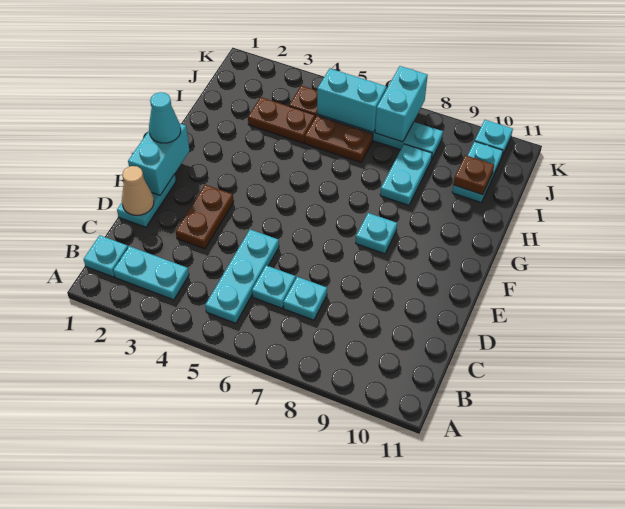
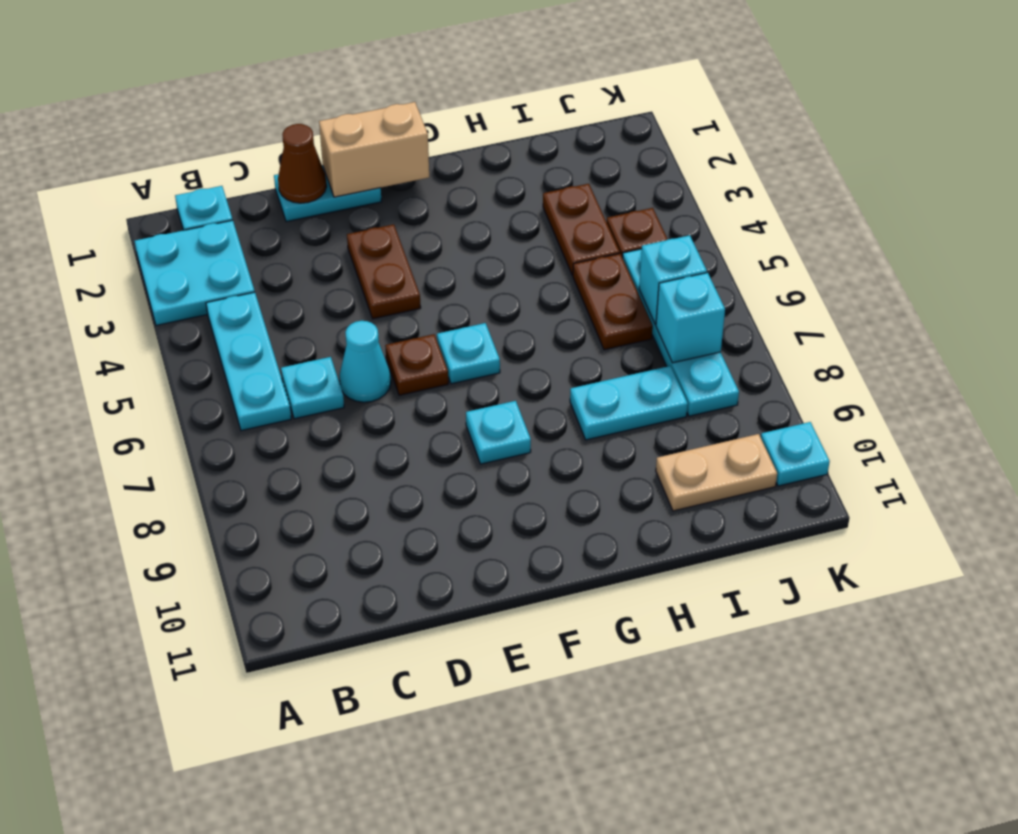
cyan plate B2:B3 level 1 -> cyan plate A2:B3 level 1
cyan plate B5:D5 level 1 -> cyan plate B4:B6 level 1
cyan plate C7 level 1 -> cyan plate F6 level 1
tan cone D1 level 2 -> brown cone D1 level 2
brown plate D3:E3 level 1 -> brown plate E3:E4 level 1
cyan brick E1:F1 level 2 -> tan brick E1:F1 level 2
cyan cone F1 level 3 -> cyan cone D6 level 1
cyan plate I10:J10 level 1 -> tan plate I10:J10 level 1
brown plate I10 level 2 -> brown plate E6 level 1
cyan brick J5:J6 level 2 -> cyan brick J6 level 2
cyan brick J7:K7 level 2 -> cyan brick J7 level 2

